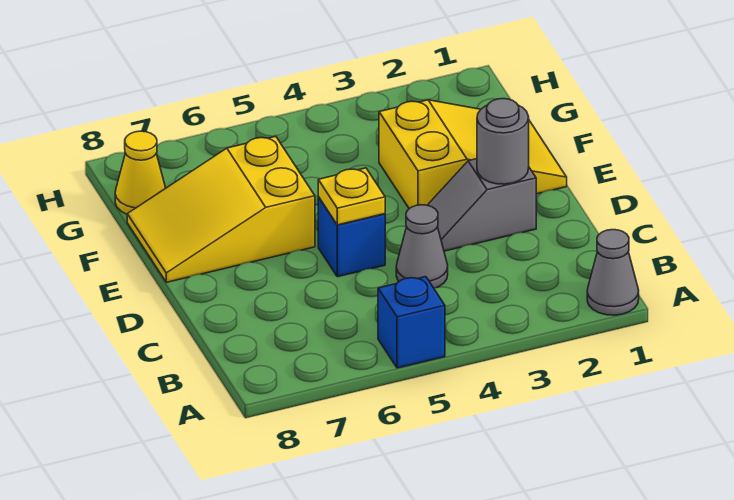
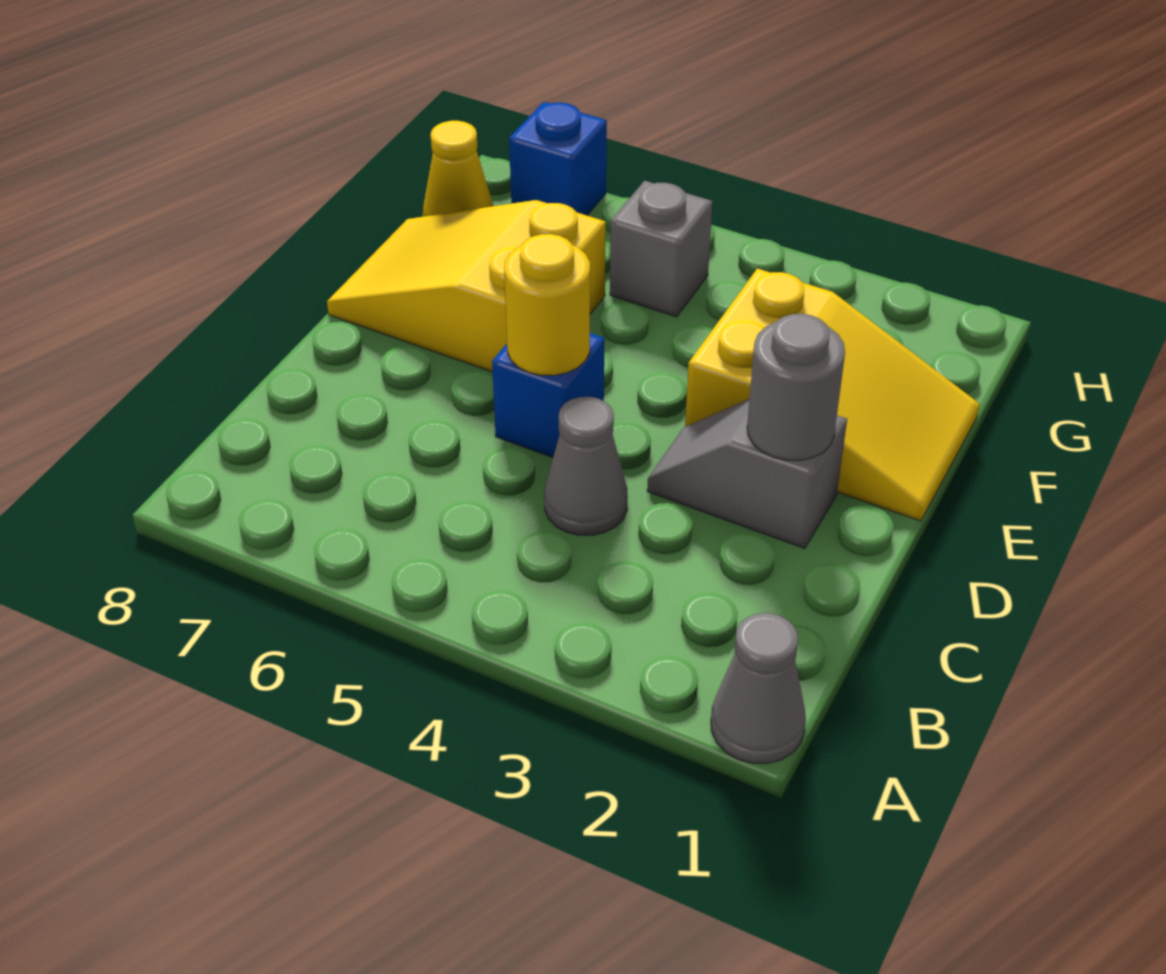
blue brick A5 level 1 -> blue brick H7 level 1
yellow plate D5 level 2 -> yellow round brick D5 level 2
none -> grey brick G5 level 1

